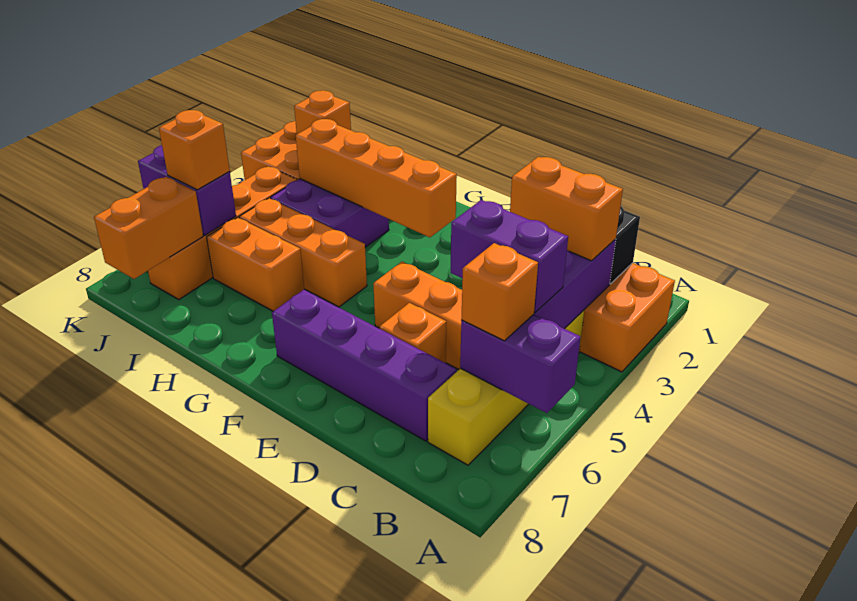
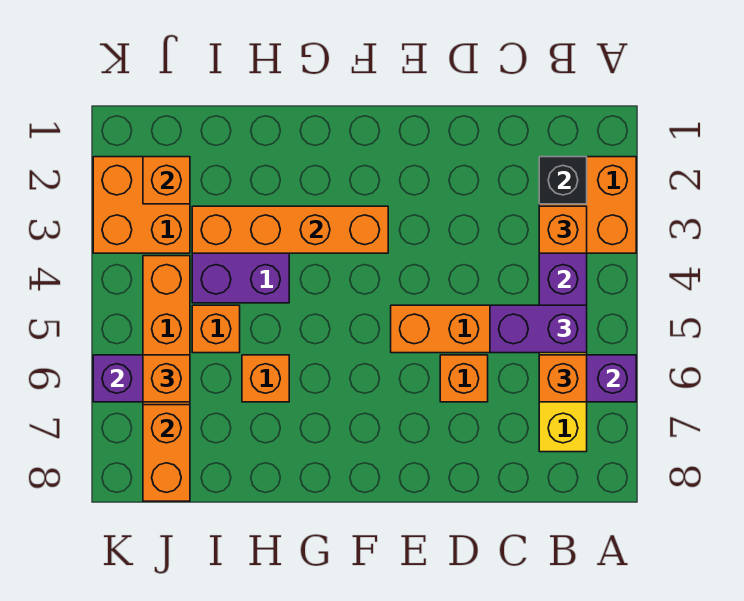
orange brick B3:C3 level 3 -> orange brick B3 level 3
purple brick C7:F7 level 1 -> none
orange brick G5:I5 level 1 -> orange brick I5 level 1
orange brick H6:I6 level 1 -> orange brick H6 level 1

